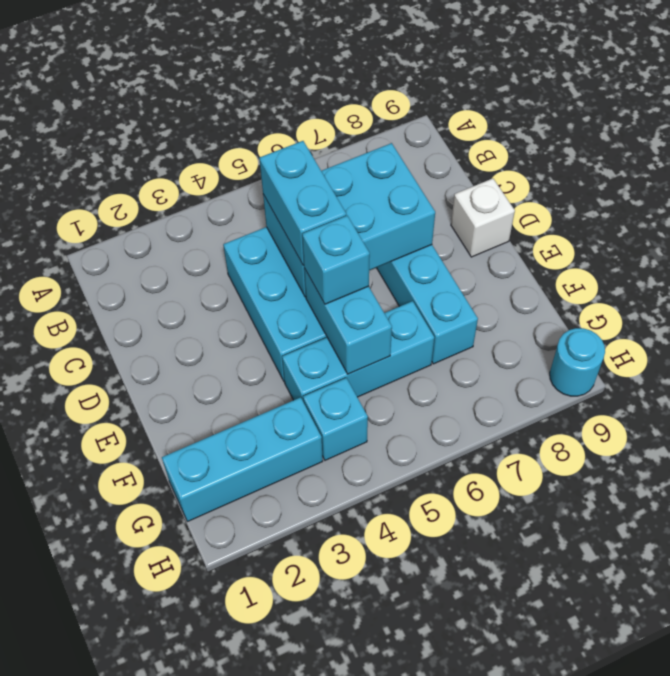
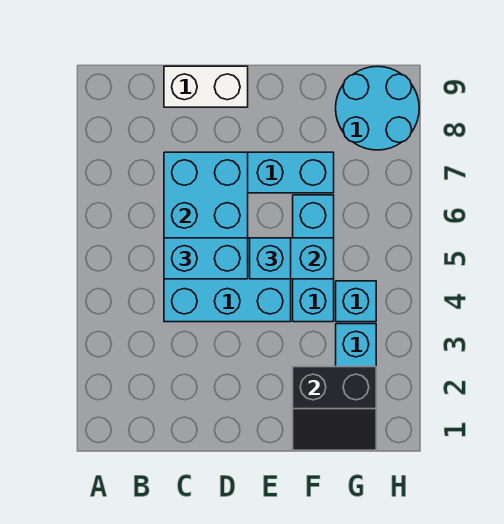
white brick D9 level 1 -> white brick C9:D9 level 1
none -> black slope F1:G2 level 2 top 2
cyan round brick H9 level 1 -> cyan round brick G8:H9 level 1

